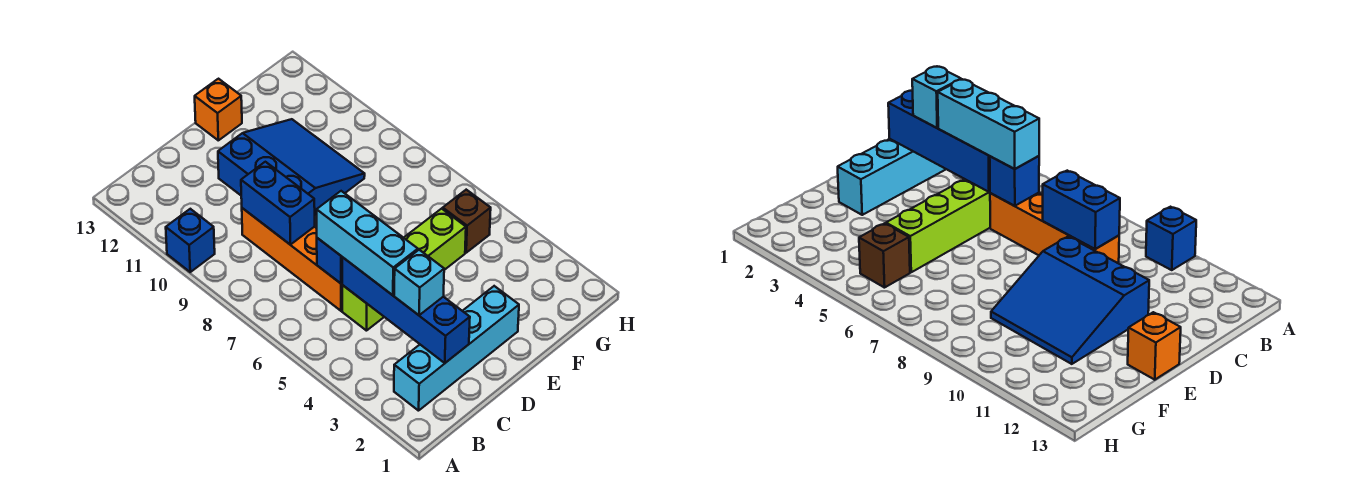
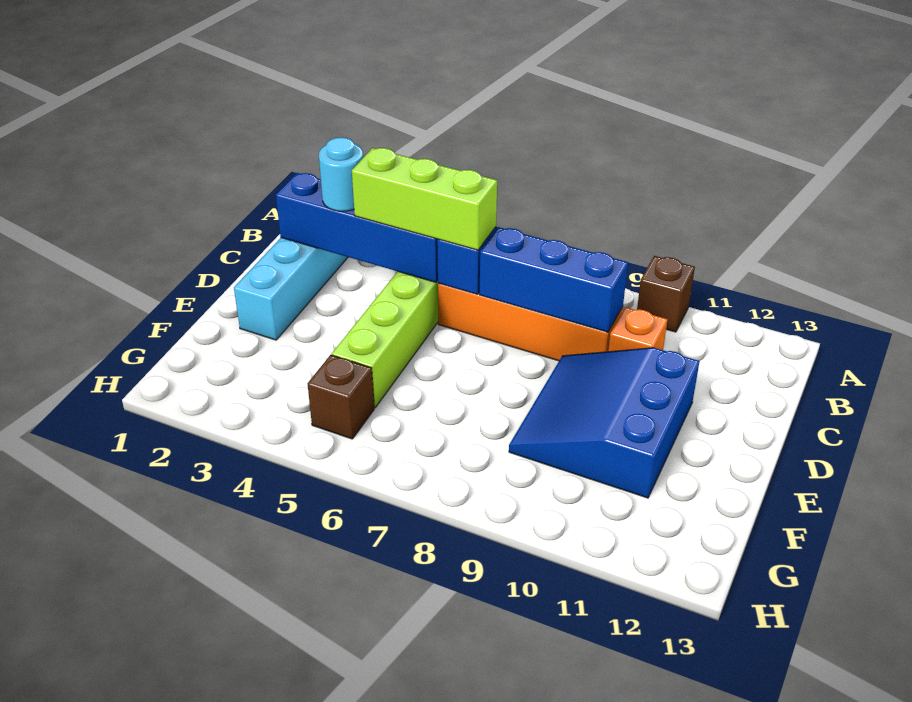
blue brick A10 level 1 -> brown brick A10 level 1
cyan brick C3 level 3 -> cyan round brick C3 level 3
cyan brick C4:C6 level 3 -> lime brick C4:C6 level 3
blue brick C8:C9 level 2 -> blue brick C7:C9 level 2
blue slope D9:F11 level 1 top D -> blue slope D9:F11 level 1 top 11
orange brick E13 level 1 -> orange brick C10 level 1

